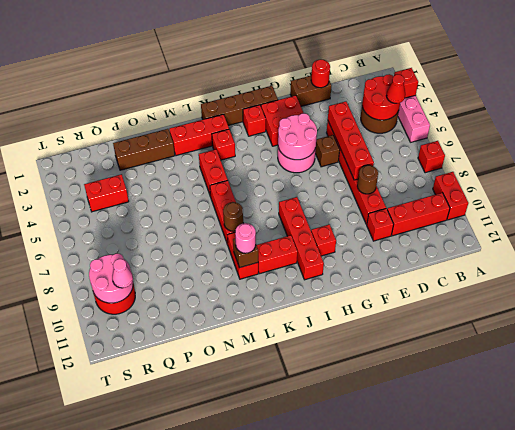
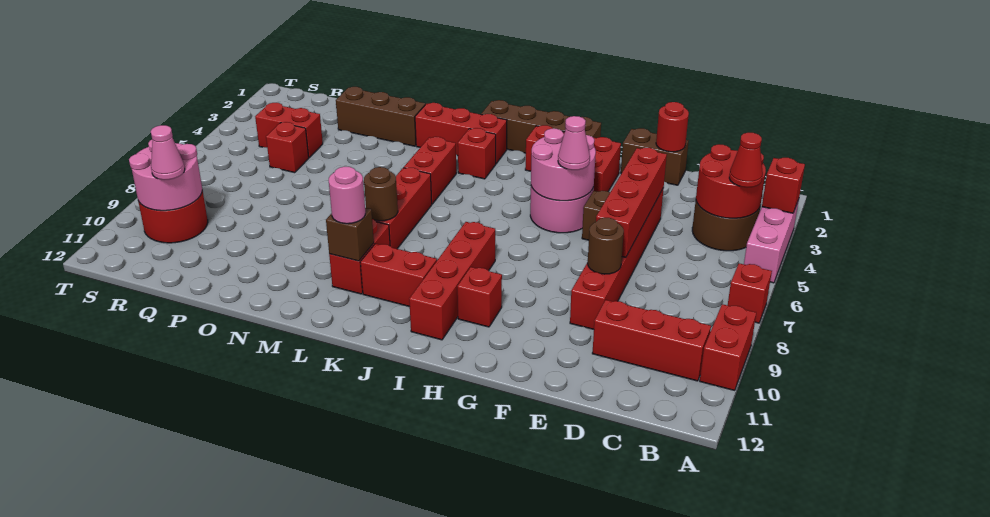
red brick E10 level 1 -> red brick Q5 level 1
none -> pink cone G5 level 3

